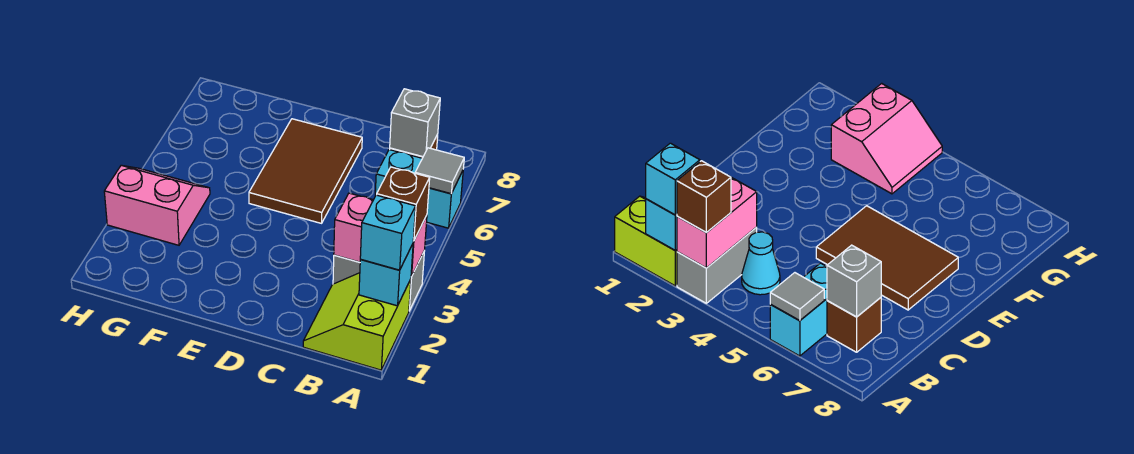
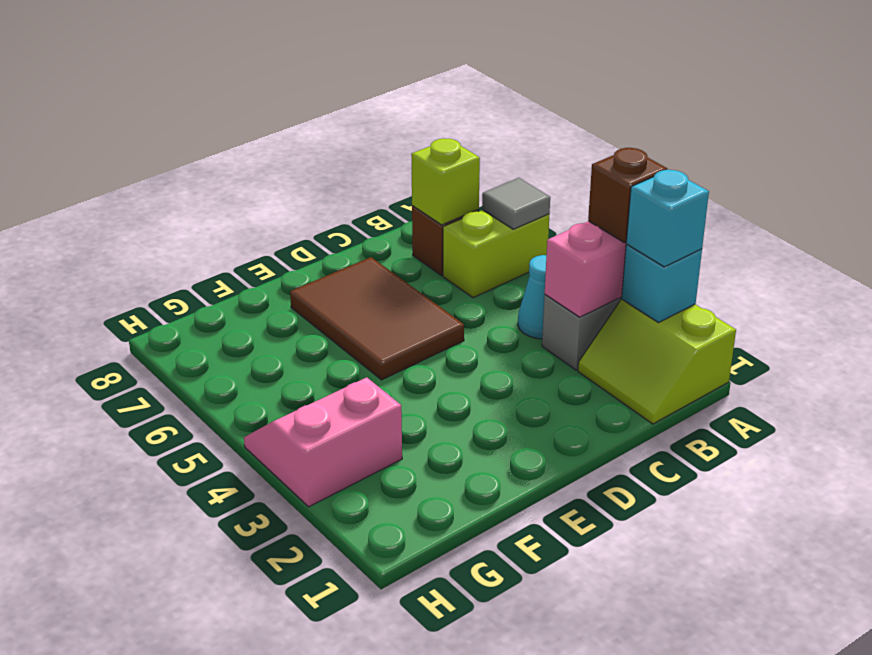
cyan brick A6:B6 level 1 -> lime brick A6:B6 level 1
grey brick B7 level 2 -> lime brick B7 level 2

